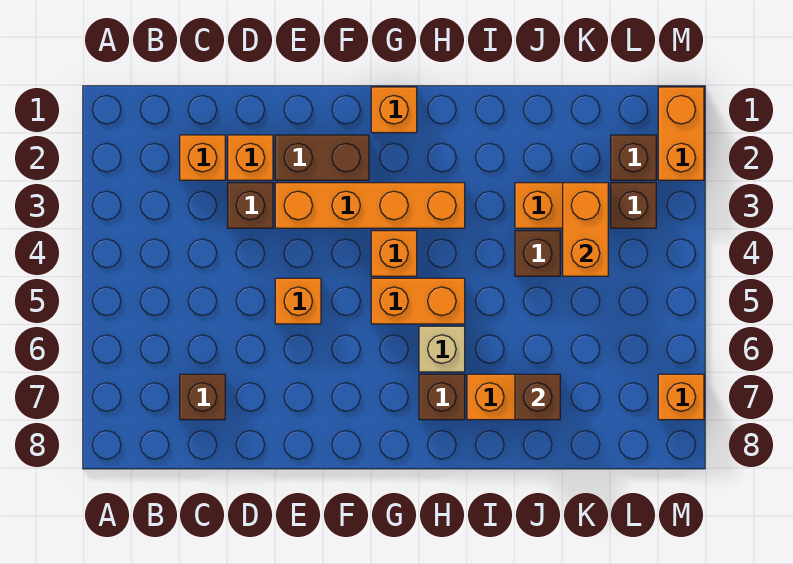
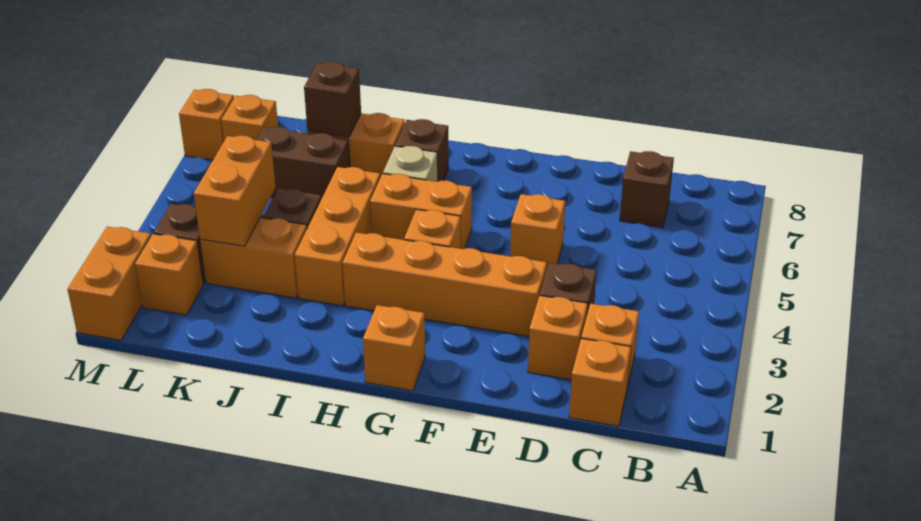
none -> orange brick C1 level 1
brown brick E2:F2 level 1 -> brown brick J6:K6 level 1
none -> orange brick I3:I5 level 1
brown brick L2 level 1 -> orange brick L2 level 1
none -> orange brick L7 level 1

